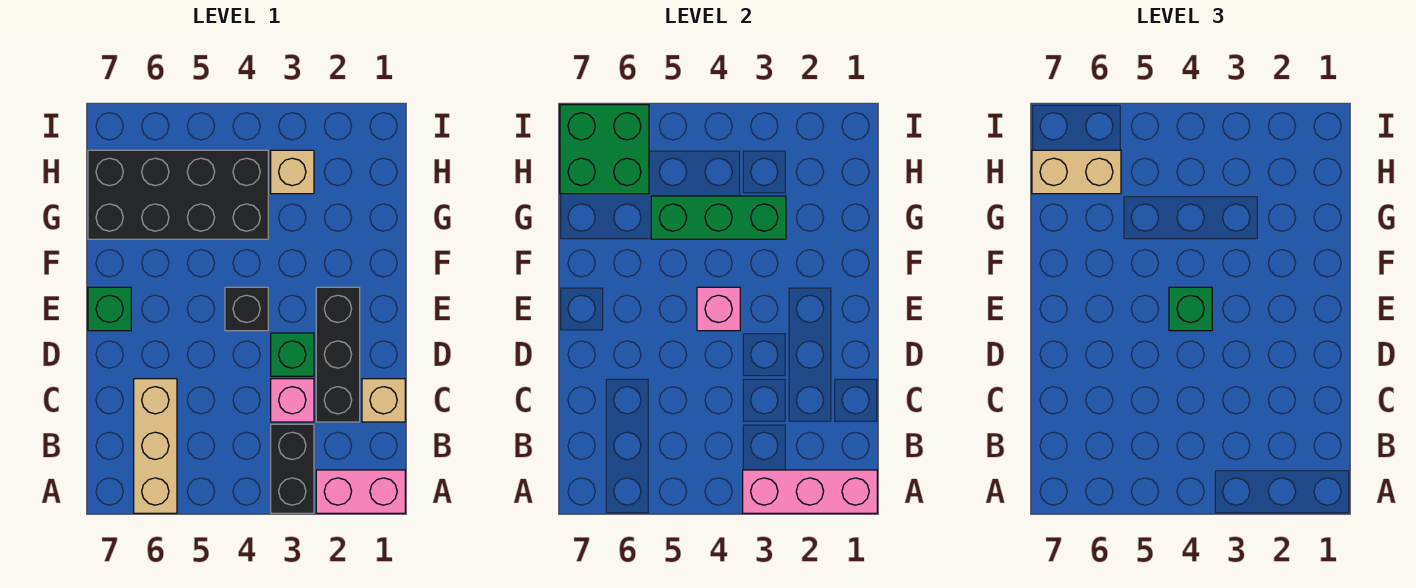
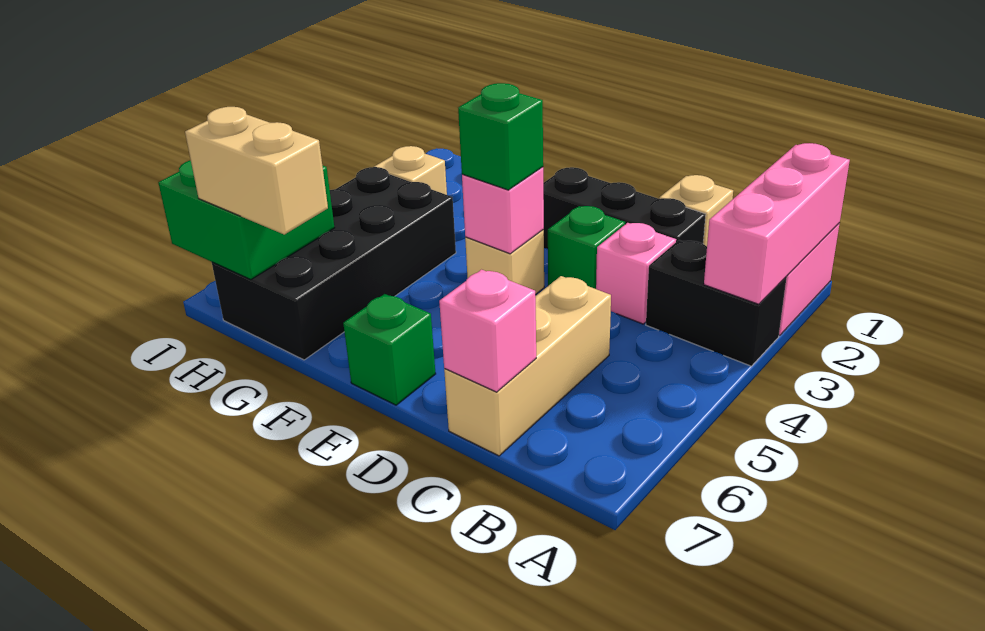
tan brick A6:C6 level 1 -> tan brick C5:C7 level 1
none -> pink brick C7 level 2
black brick E4 level 1 -> tan brick E4 level 1
green brick G3:G5 level 2 -> none
tan brick H6:H7 level 3 -> tan brick G7:H7 level 3

